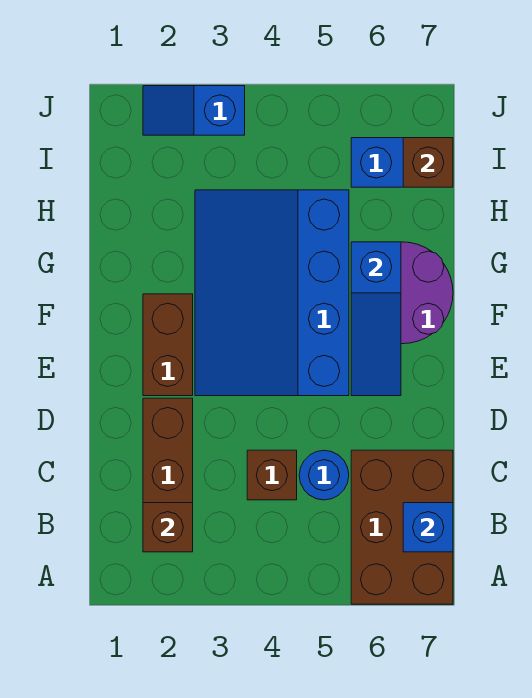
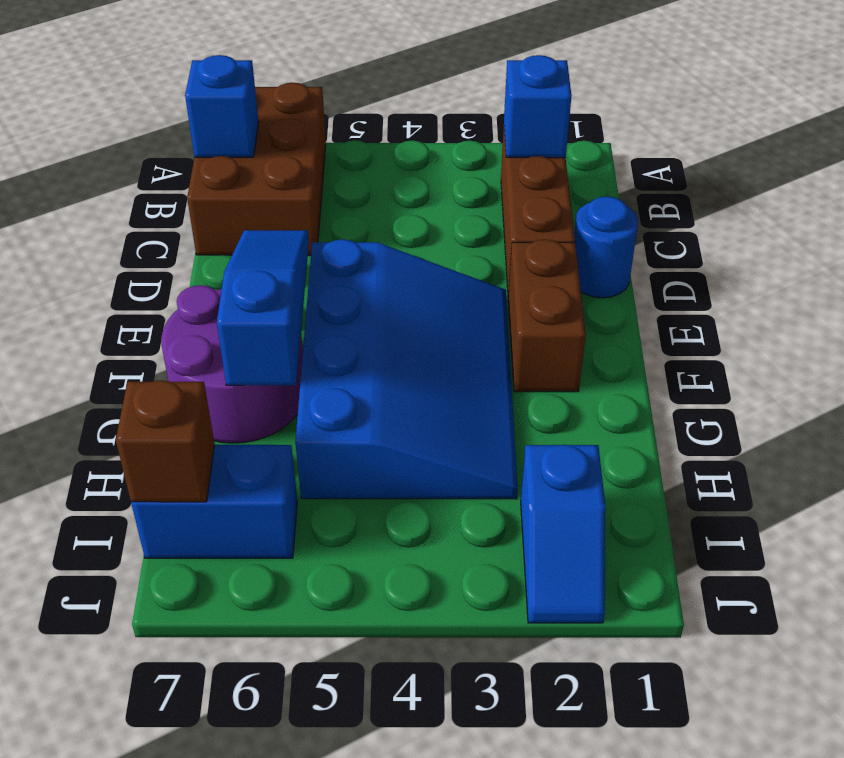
brown brick B2 level 2 -> blue brick B2 level 2
brown brick C4 level 1 -> none
blue round brick C5 level 1 -> blue round brick D1 level 1
blue slope J2:J3 level 1 top 3 -> blue slope I2:J2 level 1 top I

